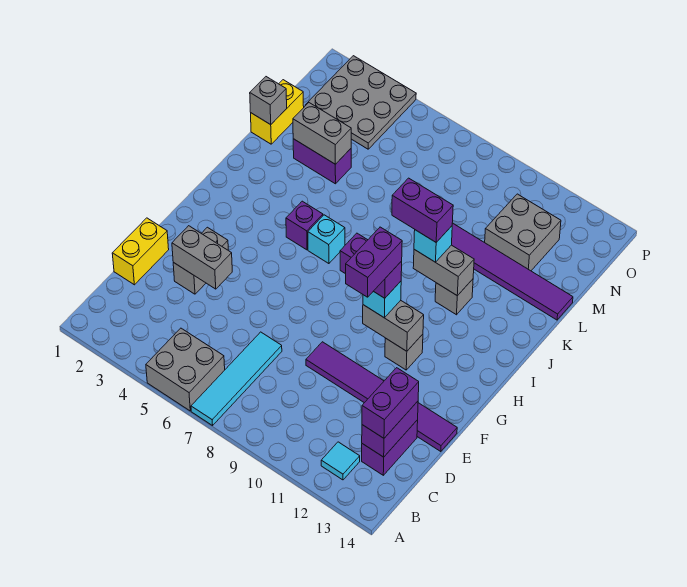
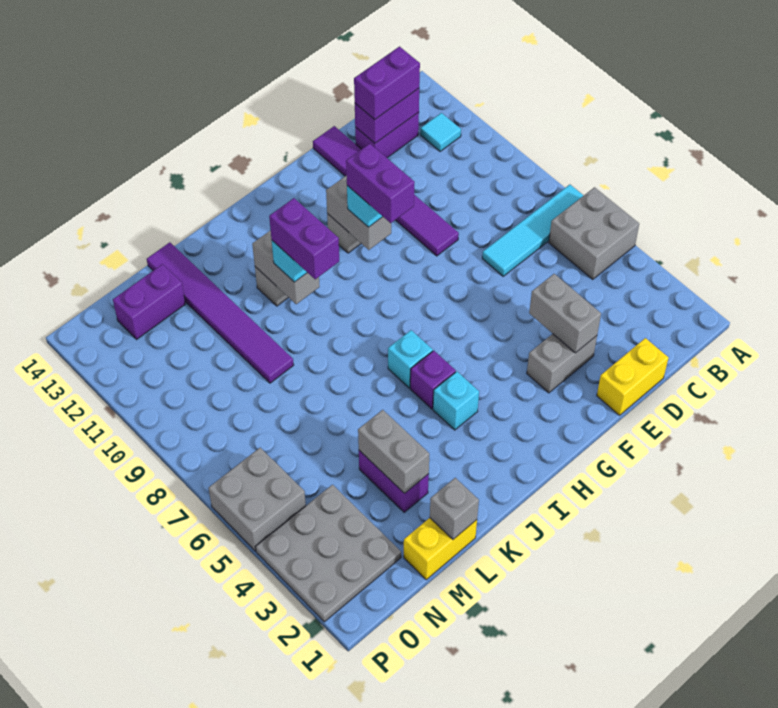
purple brick F10:G10 level 5 -> purple brick M13:N13 level 1
none -> cyan brick I4 level 1
grey brick M11:N12 level 1 -> grey brick O5:P6 level 1

